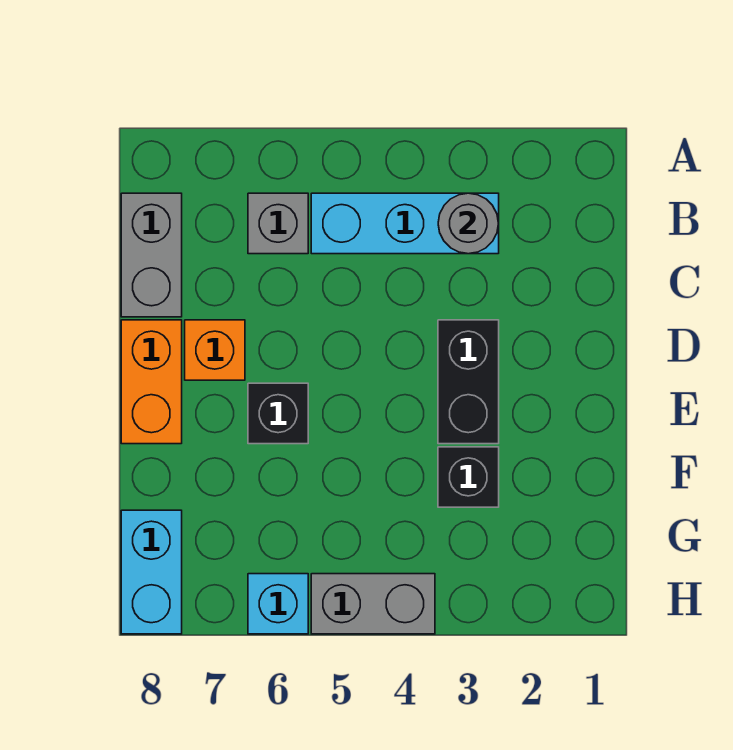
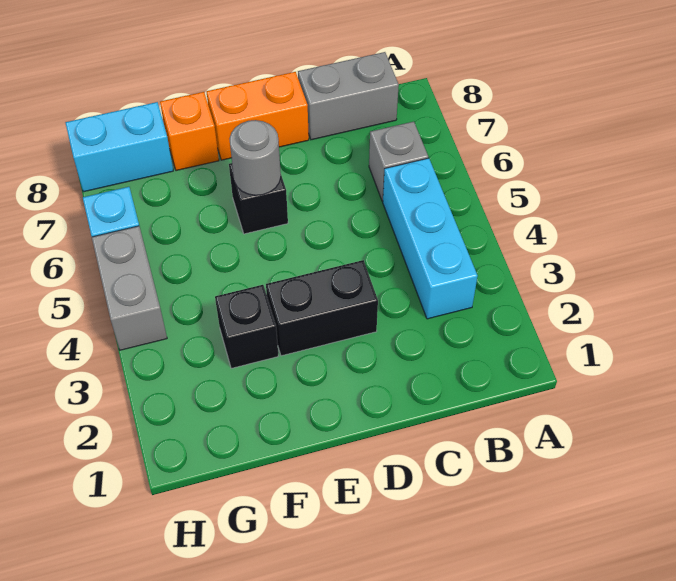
grey round brick B3 level 2 -> grey round brick E6 level 2
orange brick D7 level 1 -> orange brick F8 level 1

